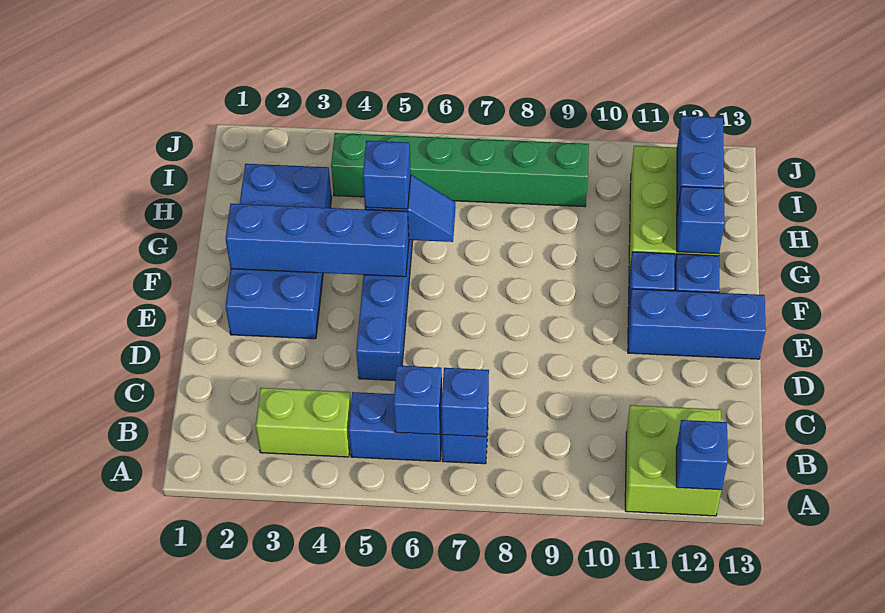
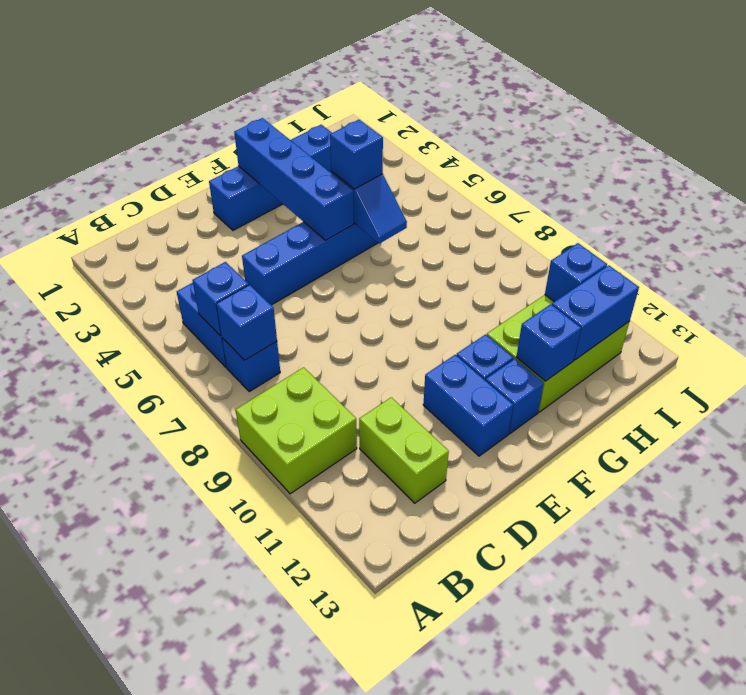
lime brick A11:B12 level 1 -> lime brick A9:B10 level 1
blue brick A12 level 2 -> blue brick I11 level 2
lime brick B3:B4 level 1 -> lime brick C11:C12 level 1
blue brick E2:H3 level 1 -> blue brick E2:H2 level 1
blue brick E11:E13 level 1 -> blue brick E11:E12 level 1
green brick I4:I9 level 1 -> none

